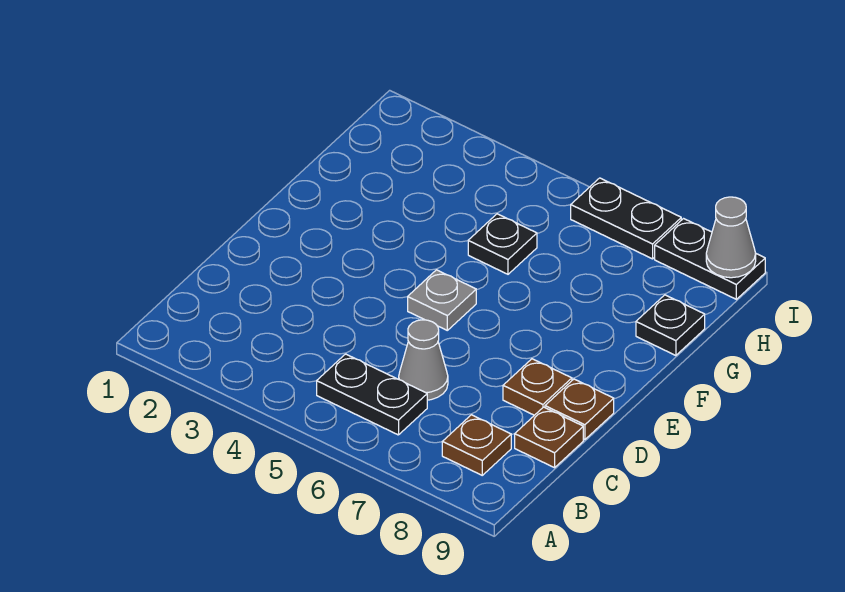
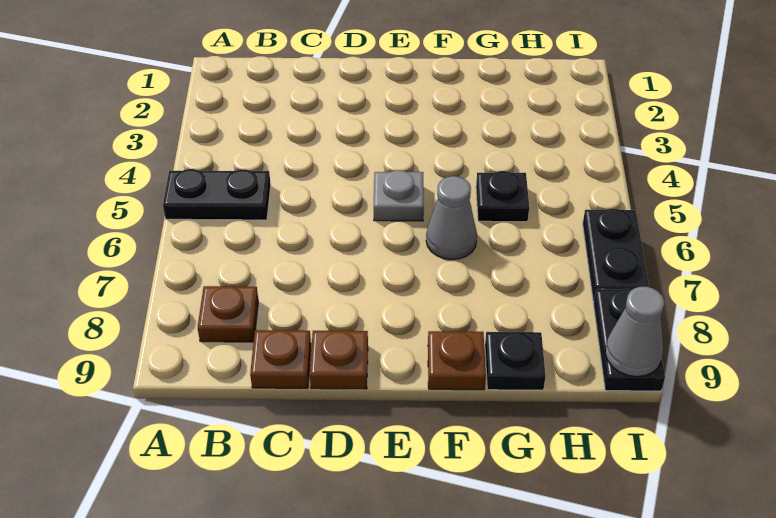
black plate B5:B6 level 1 -> black plate A5:B5 level 1
grey cone C6 level 1 -> grey cone F6 level 1
brown plate D8 level 1 -> brown plate F9 level 1

